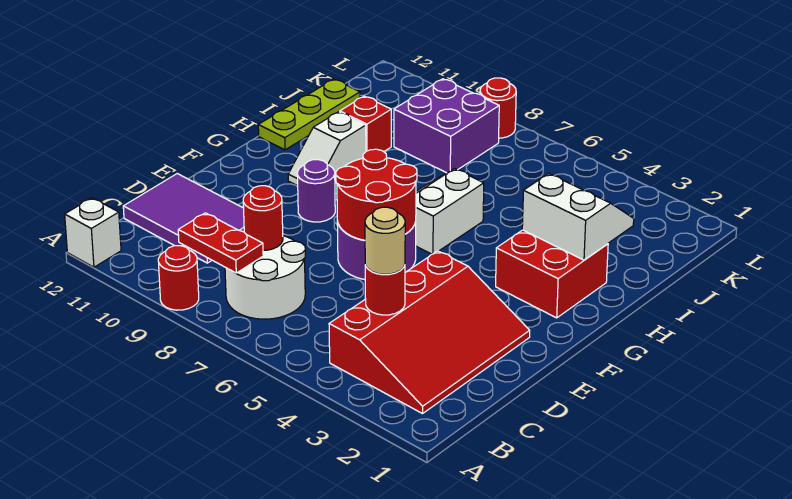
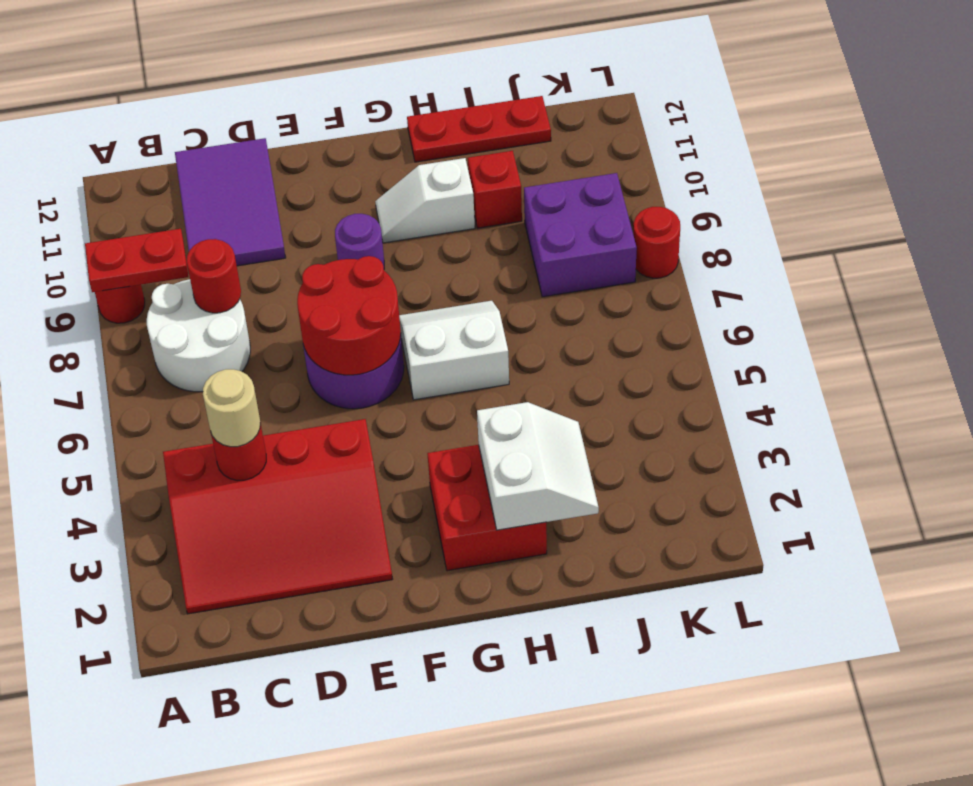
white brick A12 level 1 -> none
red plate B8:B9 level 2 -> red plate A9:B9 level 2
lime plate H12:J12 level 1 -> red plate H12:J12 level 1

